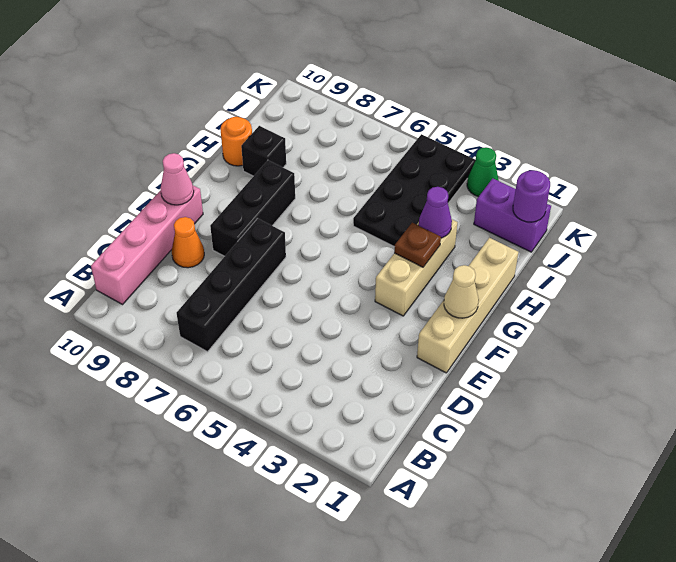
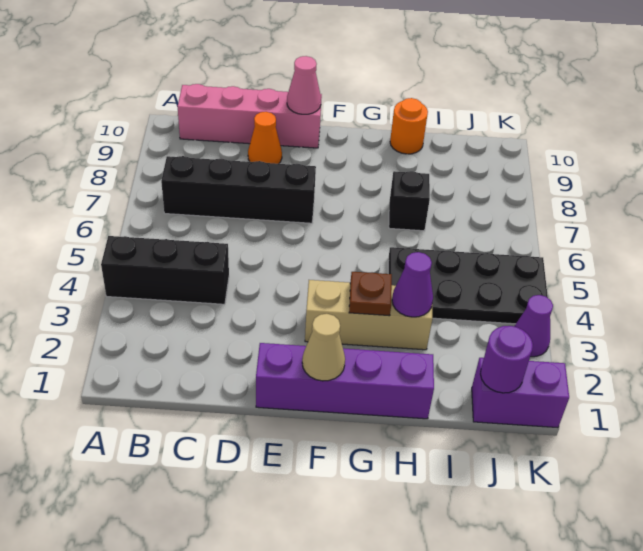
tan brick E1:H1 level 1 -> purple brick E1:H1 level 1
black brick E8:G8 level 1 -> black brick A4:C4 level 1
black brick H9 level 1 -> black brick H7 level 1
purple brick J1:J2 level 1 -> purple brick J1:K1 level 1
green cone K3 level 1 -> purple cone K3 level 1

